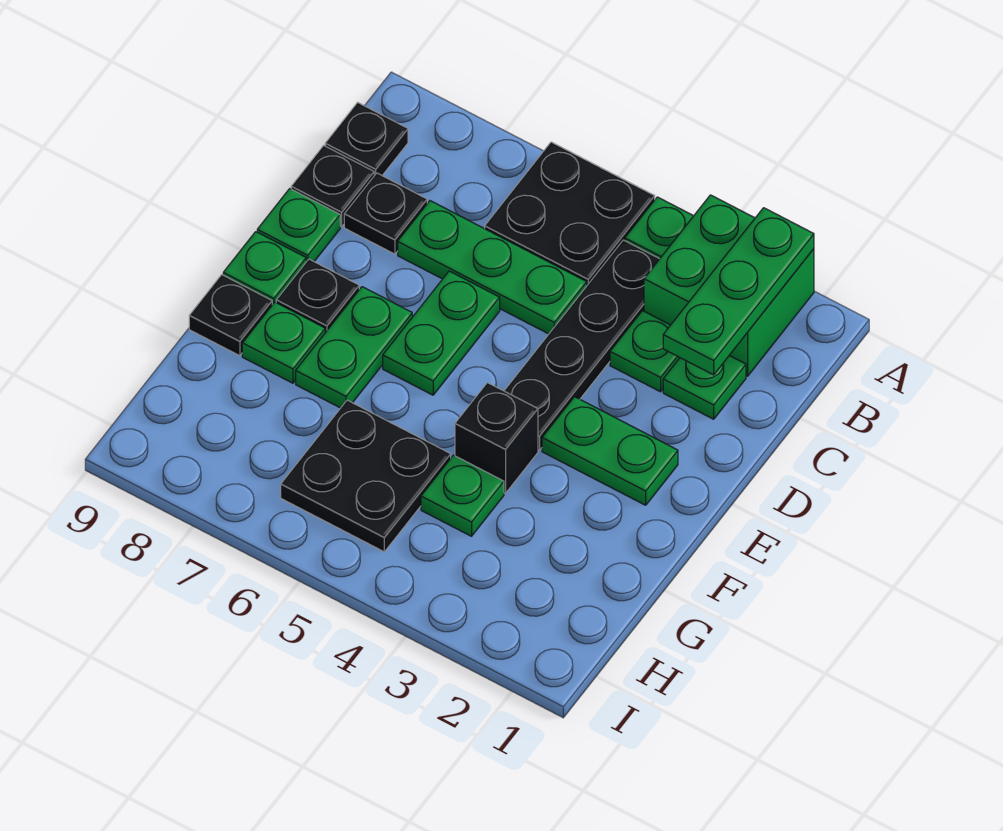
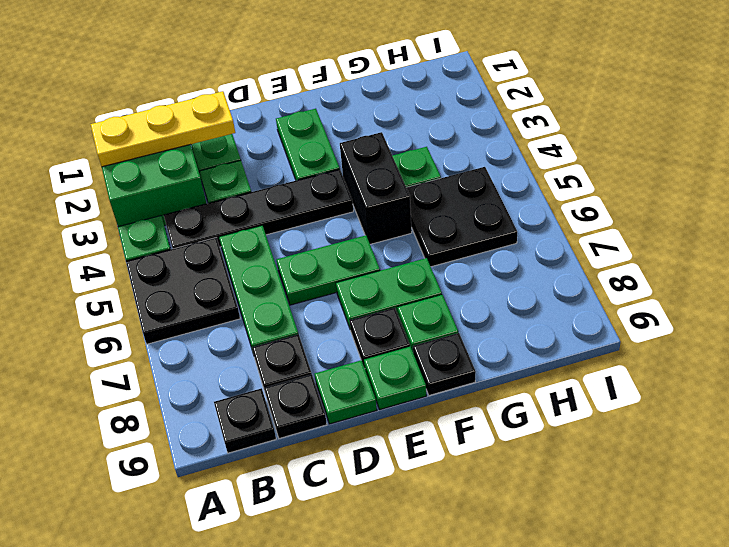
green plate A2:C2 level 2 -> yellow plate A2:C2 level 2
black brick F4 level 1 -> black brick F4:F5 level 1

